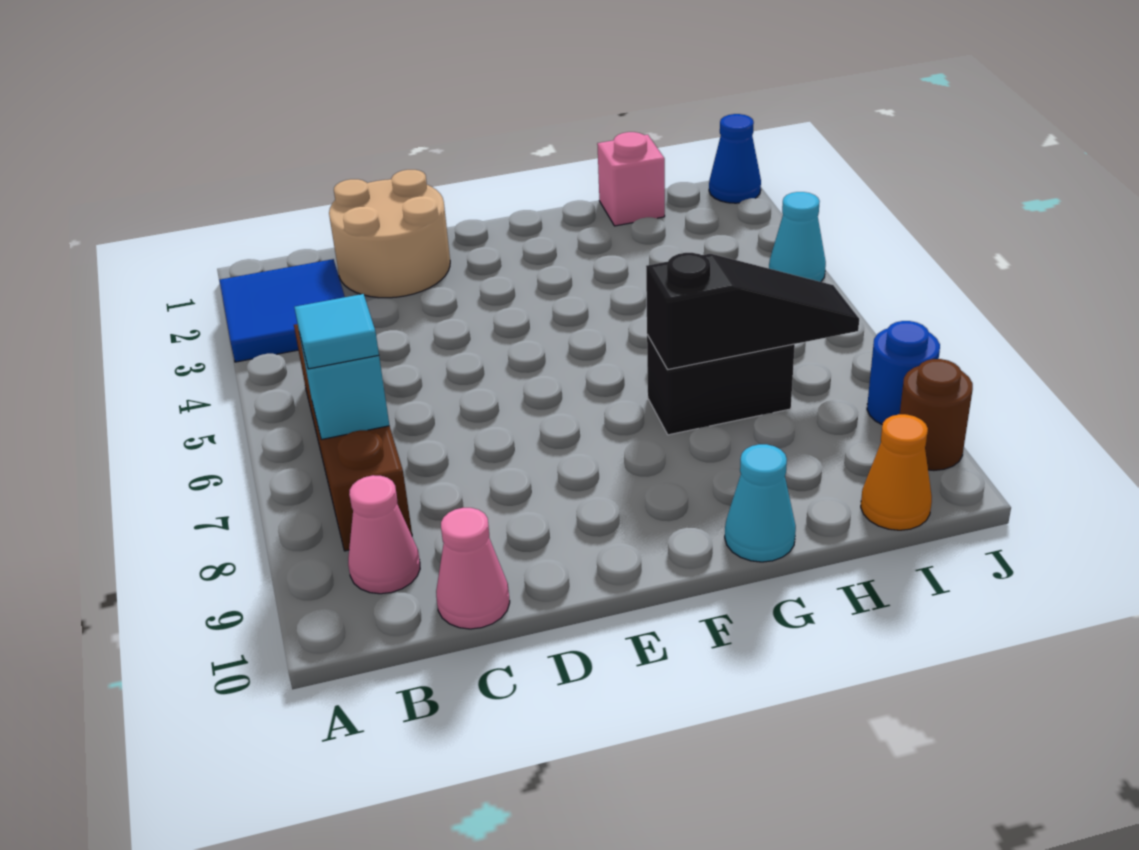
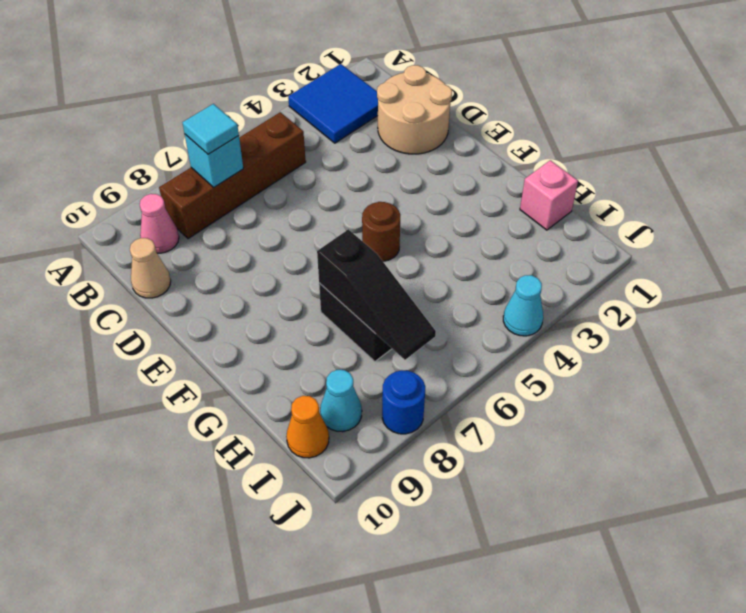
pink cone C10 level 1 -> tan cone C10 level 1
cyan cone G10 level 1 -> cyan cone I9 level 1
blue cone J1 level 1 -> none
brown round brick J9 level 1 -> brown round brick F5 level 1

